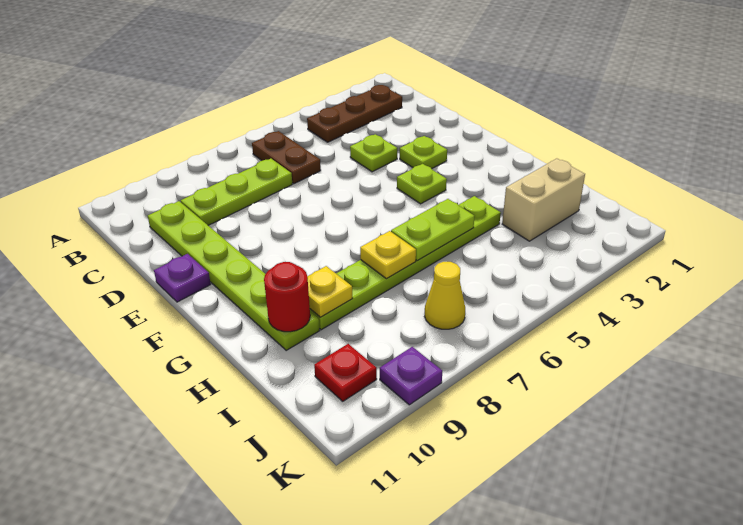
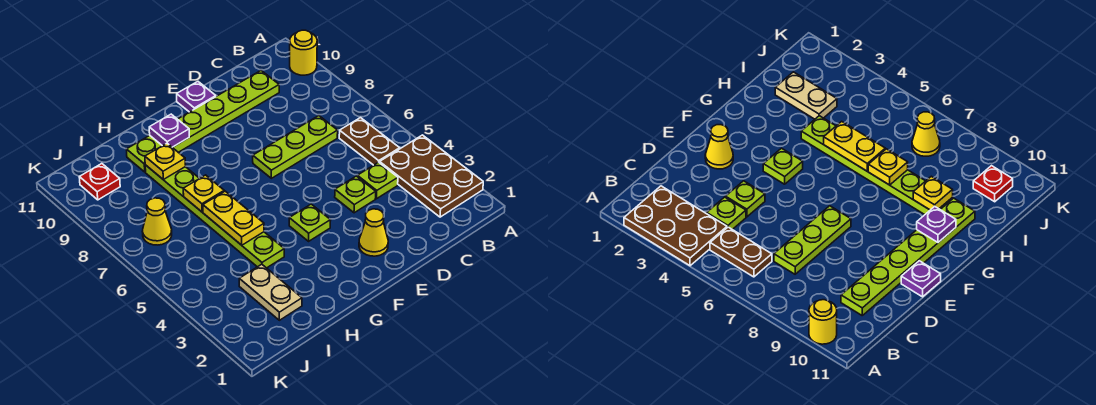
none -> yellow round brick A10 level 1
brown plate B2:B4 level 1 -> brown plate A2:B4 level 1
brown plate B6:C6 level 1 -> brown plate B5:B6 level 1
lime plate C7:C9 level 1 -> lime plate C7:E7 level 1
none -> yellow cone E2 level 1
lime plate E3 level 1 -> lime plate C4 level 1
lime plate H5:H6 level 2 -> yellow plate H5:H6 level 2
red round brick H10 level 2 -> none
tan brick I2:I3 level 1 -> tan plate I2:I3 level 1
purple plate K9 level 1 -> purple plate G10 level 2

